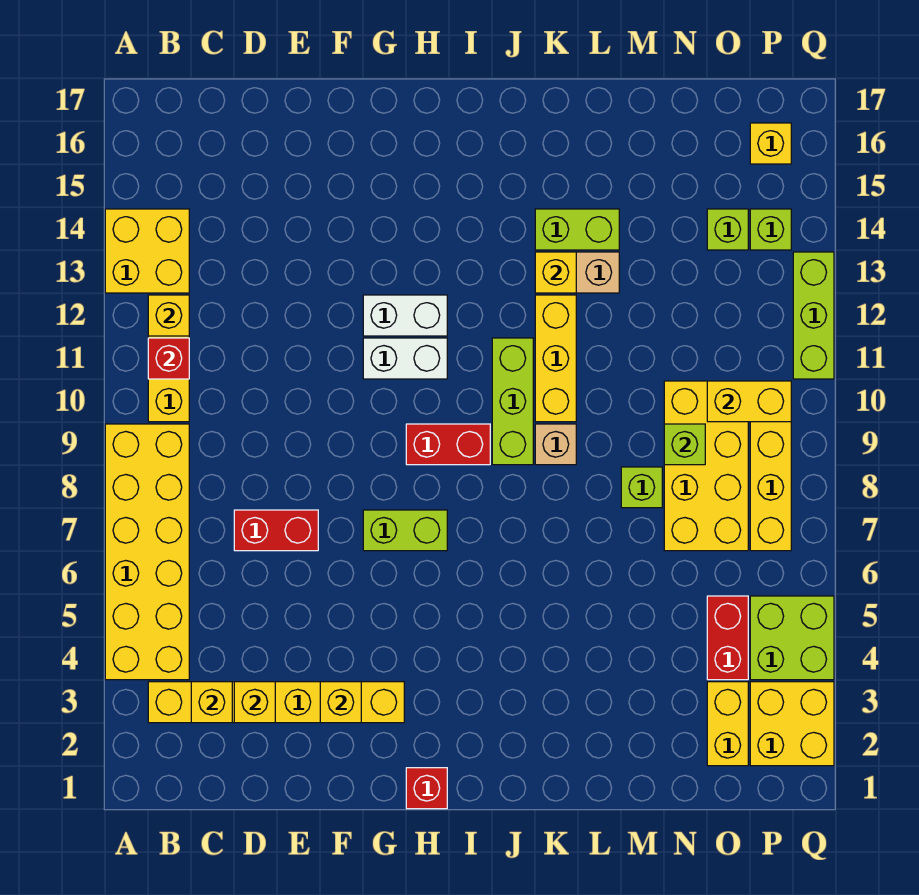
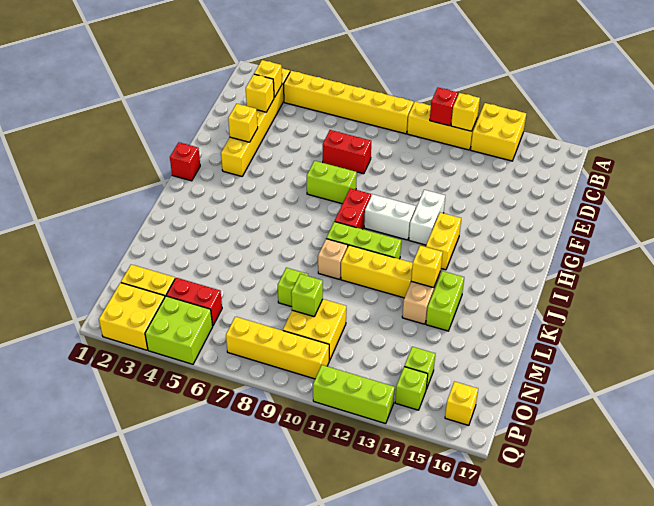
yellow brick A4:B9 level 1 -> yellow brick B4:B9 level 1
red brick D7:E7 level 1 -> red brick E7:E8 level 1
lime brick G7:H7 level 1 -> lime brick G7:G8 level 1
white brick G11:H11 level 1 -> white brick H10:H11 level 1
yellow brick N7:O10 level 1 -> yellow brick N9:O10 level 1
yellow brick O10:P10 level 2 -> yellow brick H13:I13 level 1

